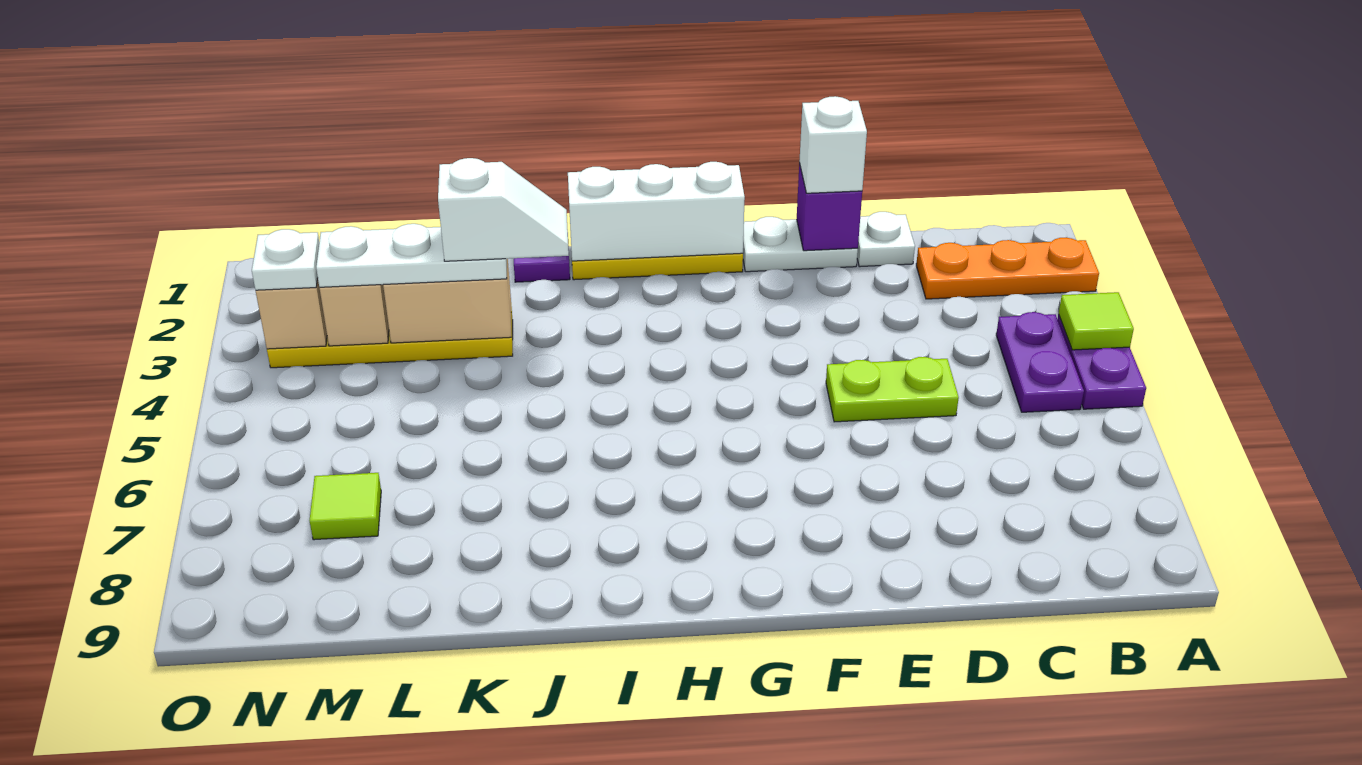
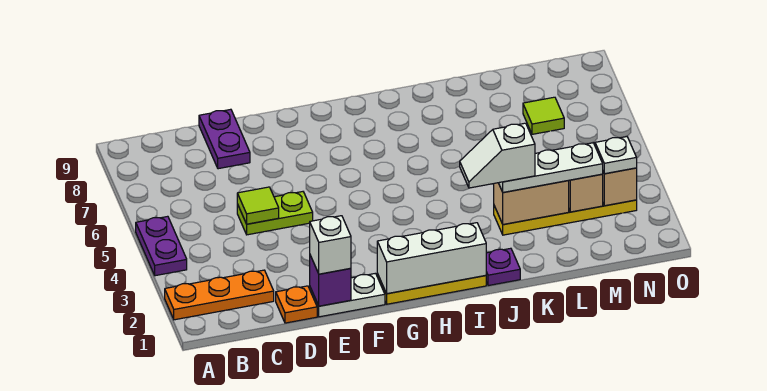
lime tile A4 level 2 -> lime tile D5 level 2
purple plate B4:B5 level 1 -> purple plate D8:D9 level 1
white plate D1 level 1 -> orange plate D1 level 1

